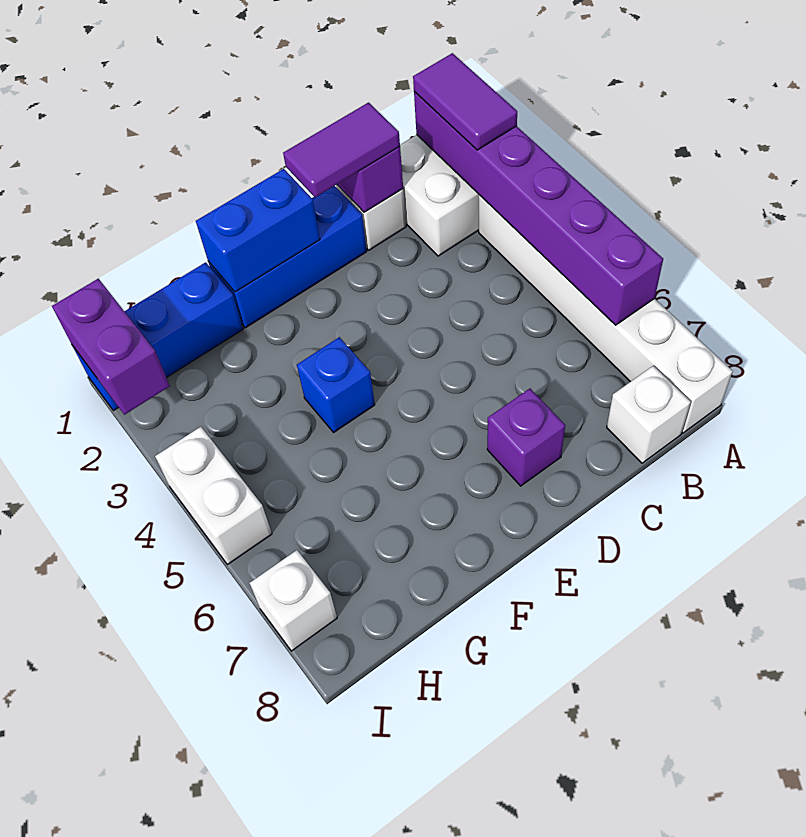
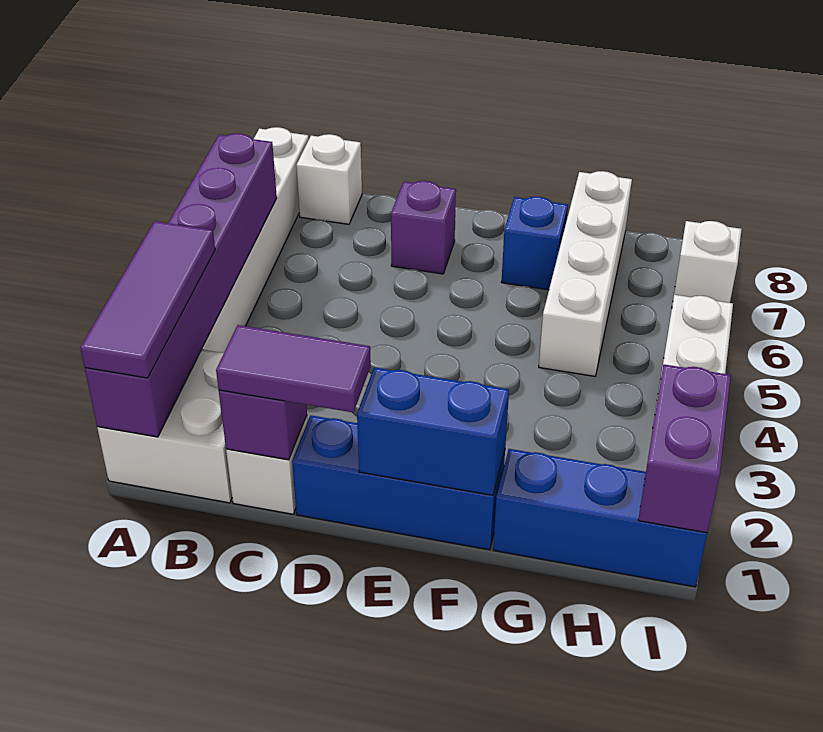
purple tile A1:A2 level 3 -> purple tile A1:A3 level 3
blue brick F4 level 1 -> blue brick F7 level 1
none -> white brick G5:G8 level 1

